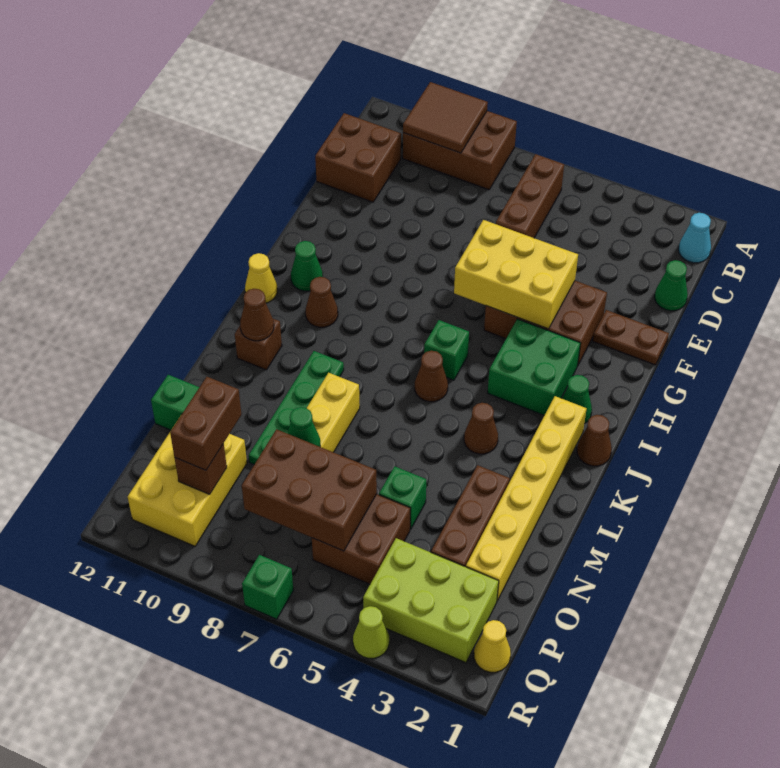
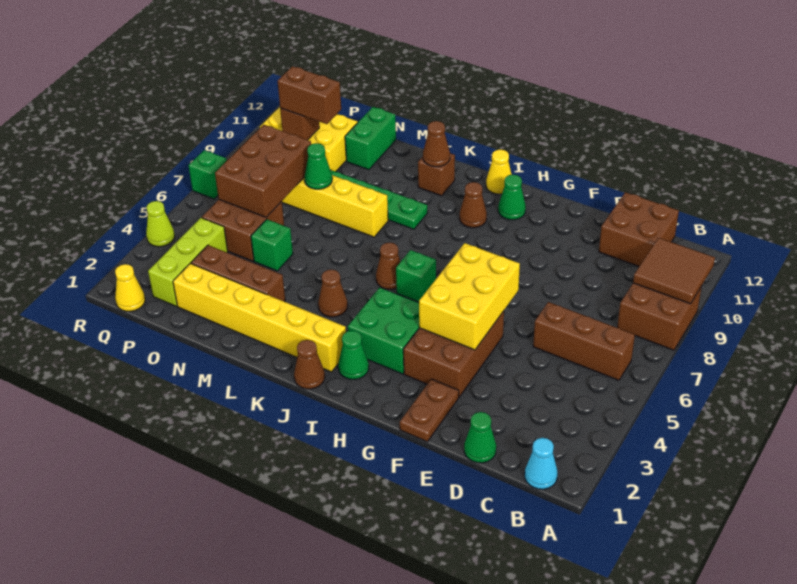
brown brick A8:B10 level 1 -> brown brick A8:B9 level 1
lime brick P2:Q4 level 1 -> lime brick P2:P4 level 1

